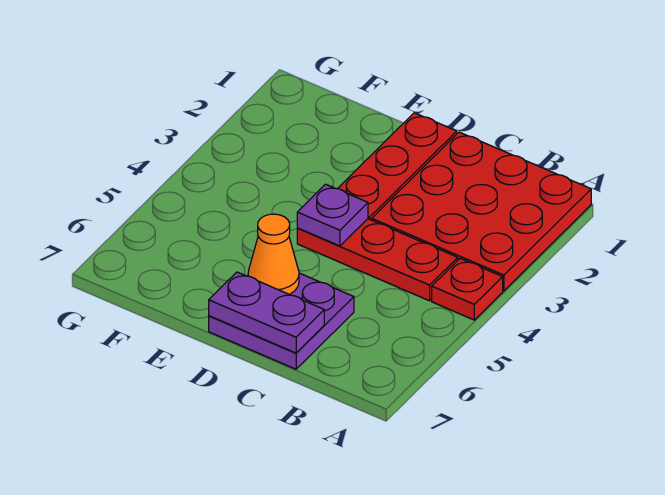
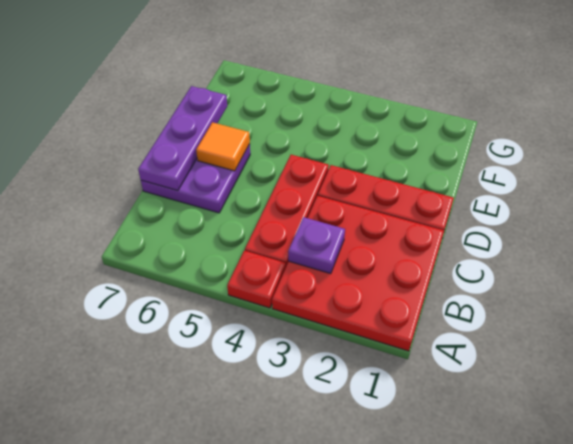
purple plate C7:D7 level 2 -> purple plate C7:E7 level 2
purple plate D4 level 2 -> purple plate B3 level 2
orange cone D6 level 2 -> orange tile D6 level 2

